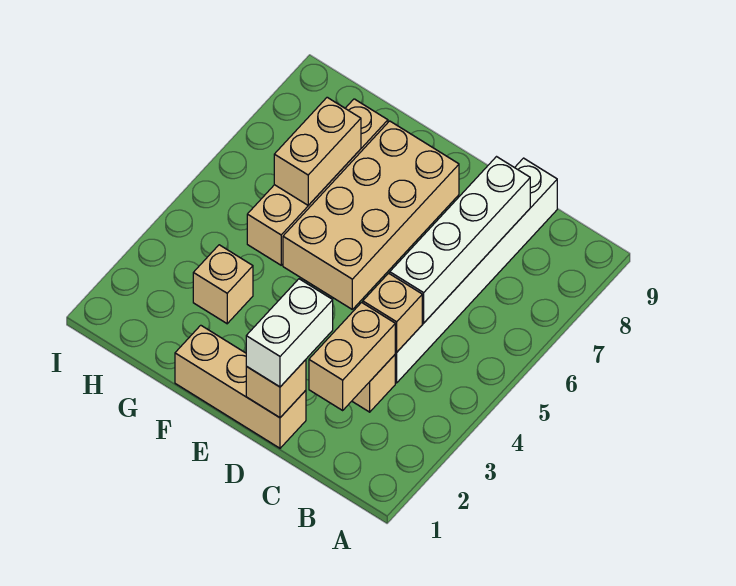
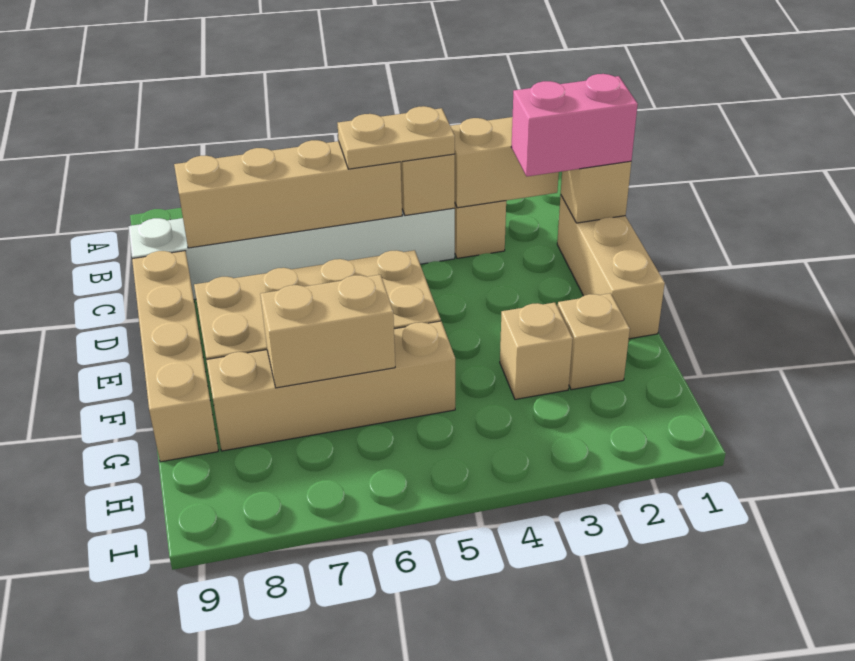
none -> tan plate C4:C5 level 3
white brick C5:C8 level 2 -> tan brick C5:C8 level 2
white brick D1:D2 level 3 -> pink brick D1:D2 level 3
none -> tan brick D9:G9 level 1
none -> tan brick G2 level 1

